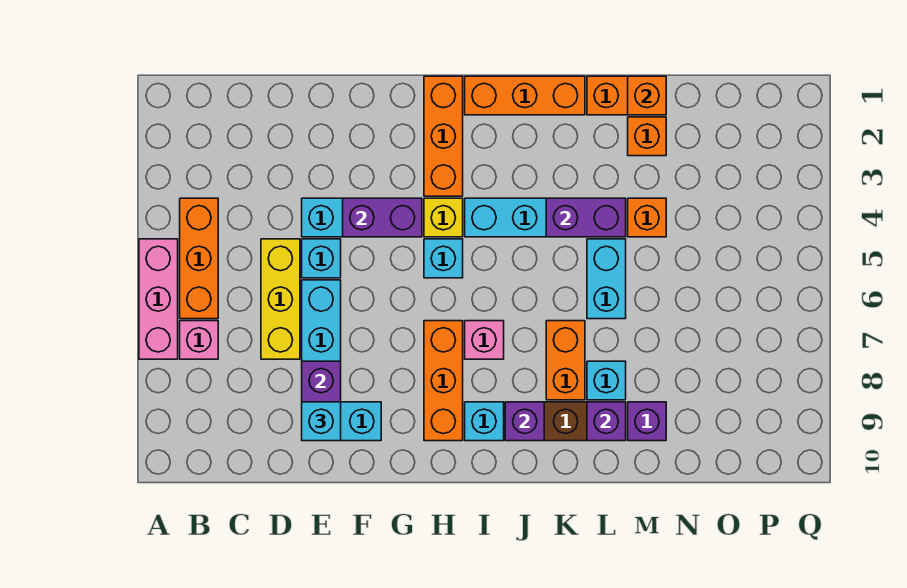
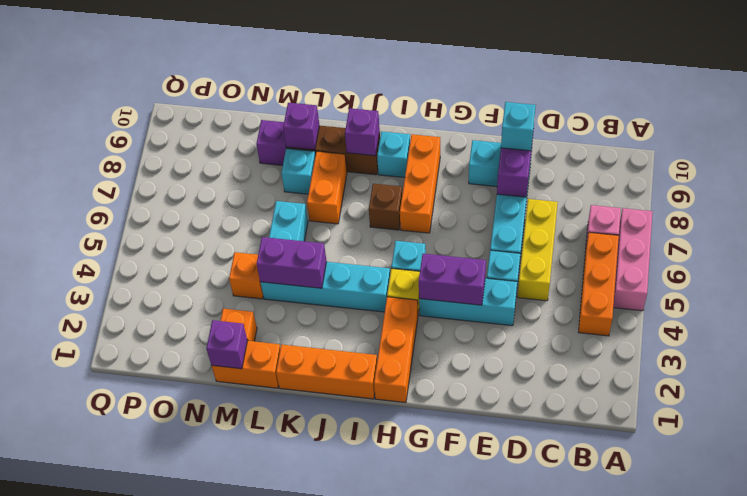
pink brick I7 level 1 -> brown brick I7 level 1
orange brick M1 level 2 -> purple brick M1 level 2

